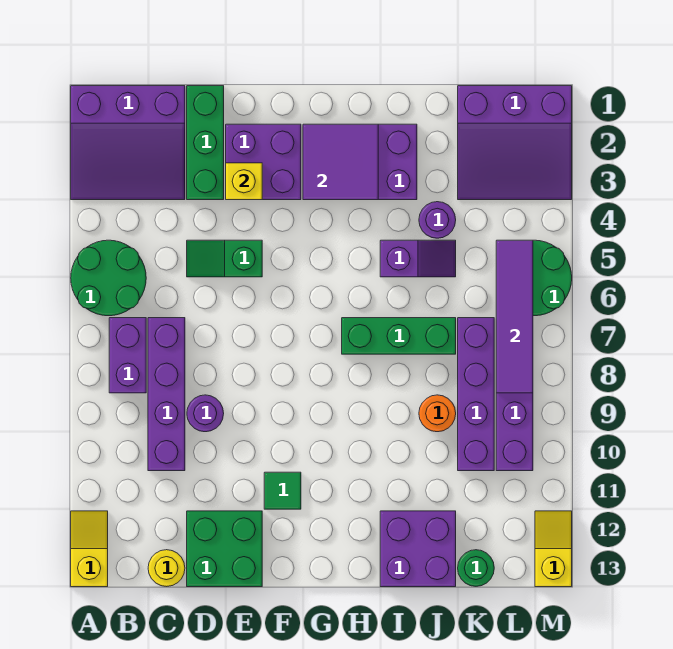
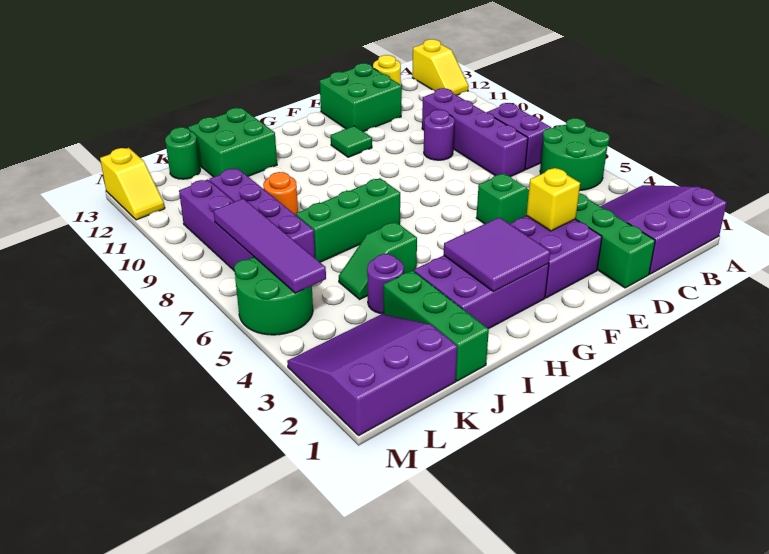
purple slope I5:J5 level 1 top I -> green slope I5:J5 level 1 top I
purple brick I12:J13 level 1 -> green brick I12:J13 level 1
none -> green brick J1:J3 level 1

